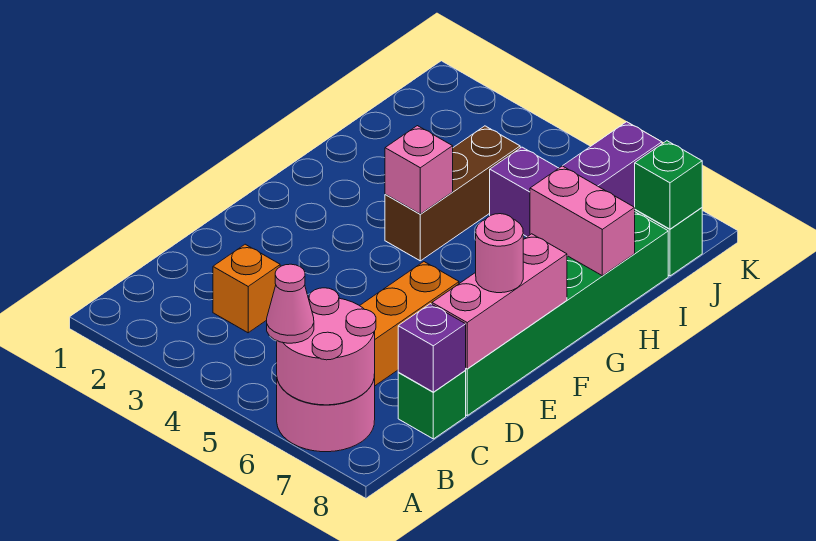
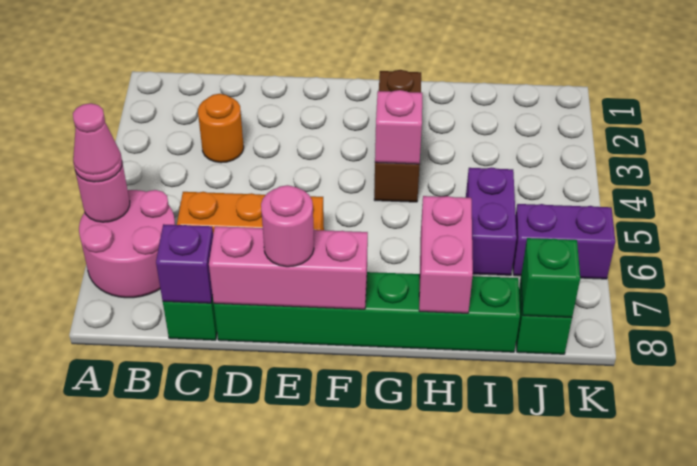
pink round brick A6:B7 level 2 -> pink round brick A6 level 2
orange brick C3 level 1 -> orange round brick C3 level 1
brown brick G4:I4 level 1 -> brown brick G2:G4 level 1

